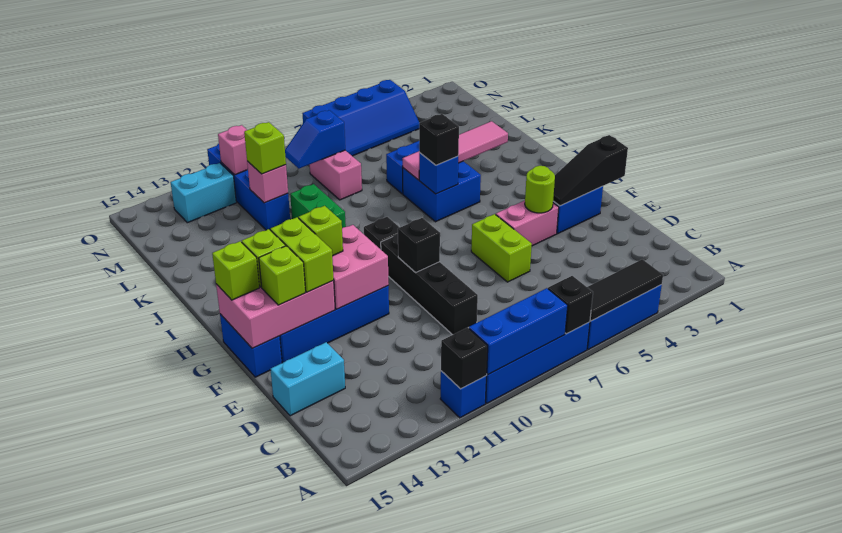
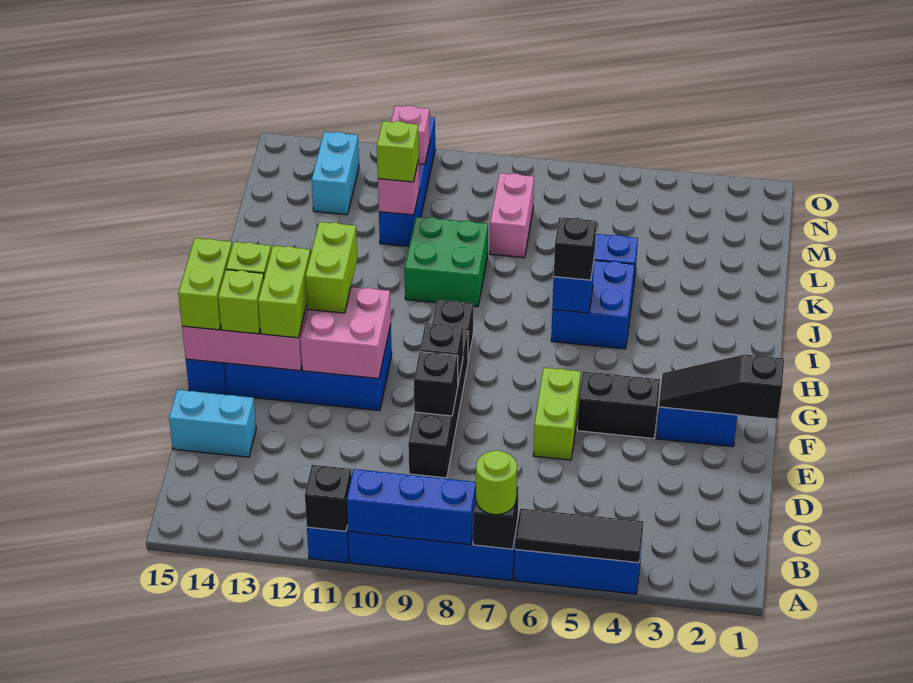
none -> black brick E9 level 2
pink brick F4:F5 level 1 -> black brick F4:F5 level 1
lime round brick F4 level 2 -> lime round brick A7 level 3
lime brick G12 level 3 -> lime brick G12:H12 level 3
lime brick G15 level 3 -> lime brick F15:G15 level 3
pink tile J3:J6 level 2 -> none
green brick J10:K10 level 1 -> green brick J9:K10 level 1
blue slope M8:M9 level 2 top 8 -> none
blue slope N4:O7 level 1 top O -> none
cyan brick N12:N13 level 1 -> cyan brick M13:N13 level 1

